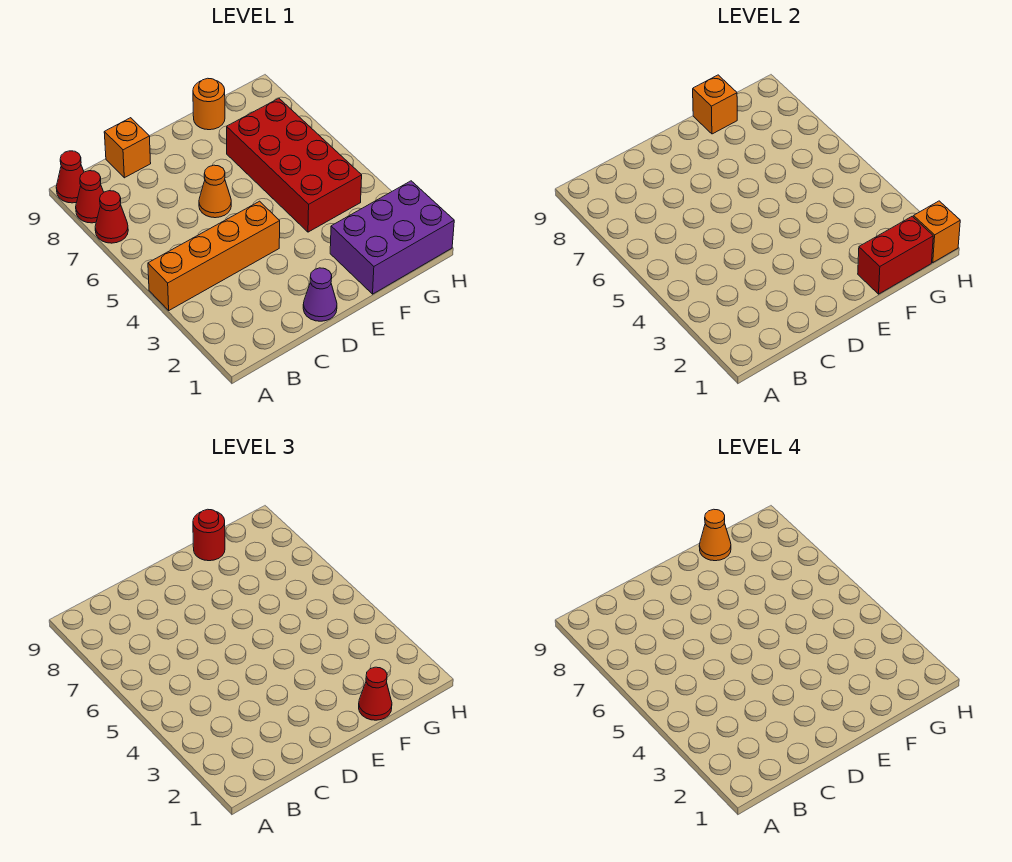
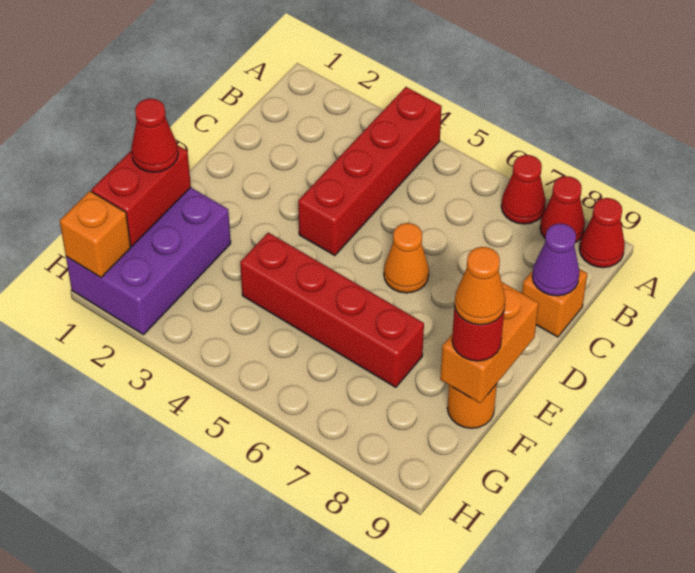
orange brick A4:D4 level 1 -> red brick A4:D4 level 1
purple cone D1 level 1 -> purple cone C9 level 2
red brick F4:G7 level 1 -> red brick F4:F7 level 1
orange brick F9 level 2 -> orange brick E9:F9 level 2

